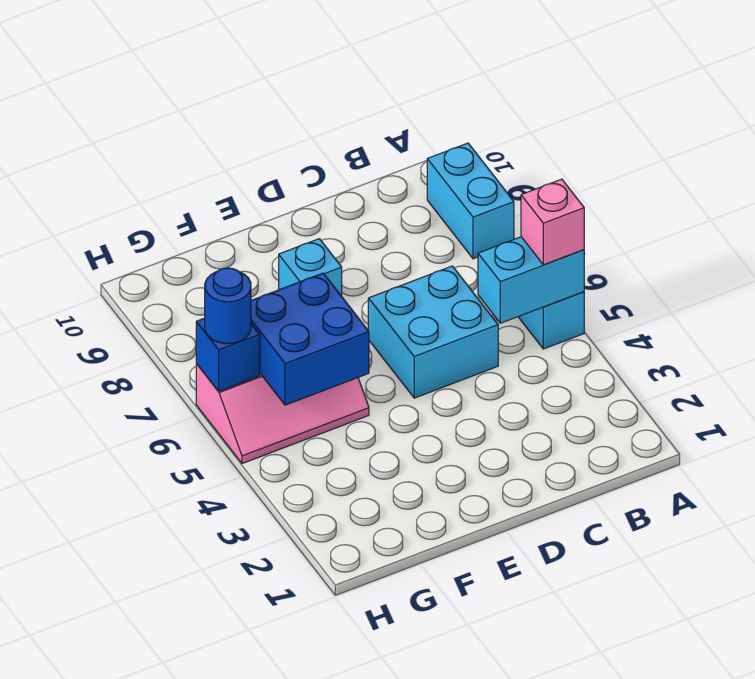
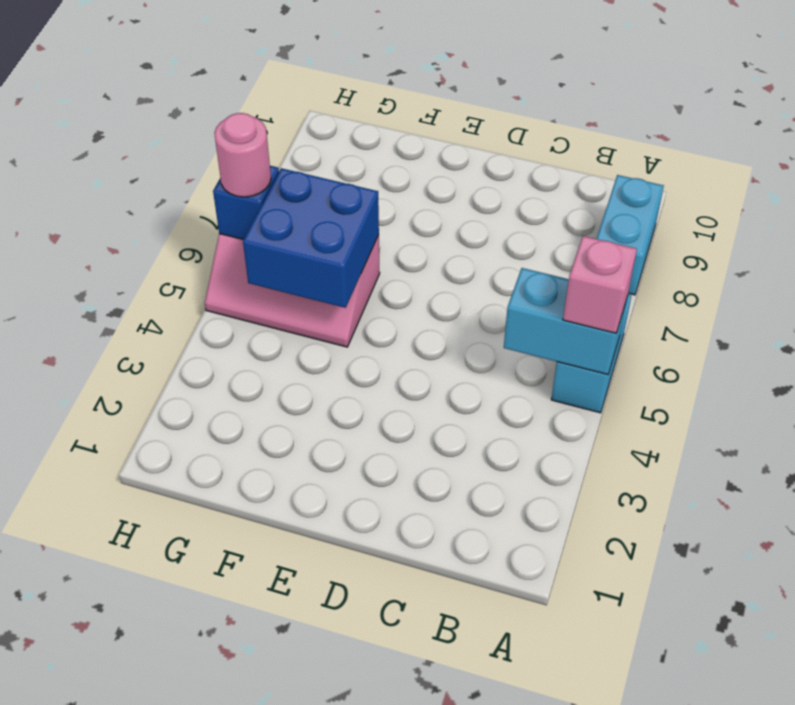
cyan brick C5:D6 level 1 -> none
cyan brick E8 level 1 -> none
blue round brick H6 level 3 -> pink round brick H6 level 3

